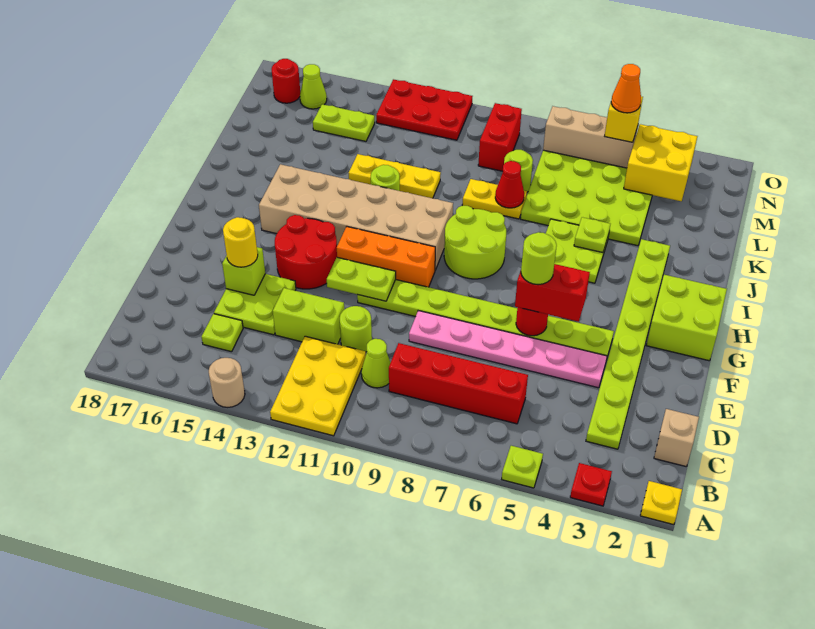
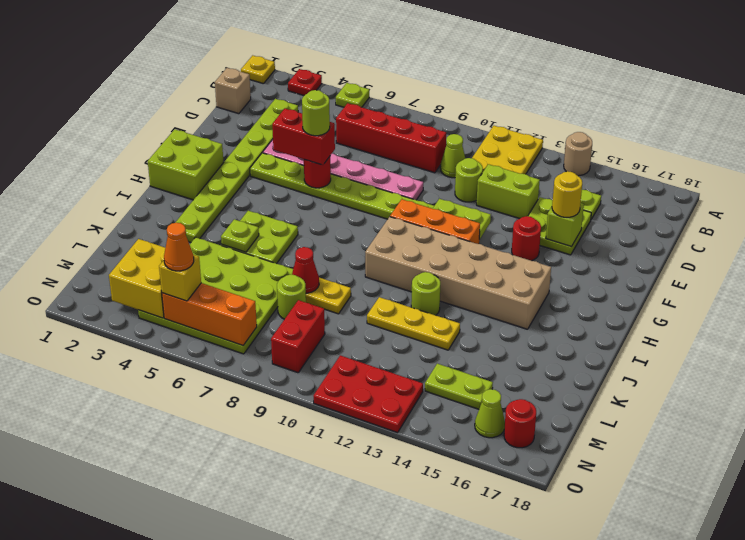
red round brick F13:G14 level 1 -> red round brick F14 level 1
lime round brick H8:I9 level 1 -> none
tan brick N5:N7 level 2 -> orange brick N5:N7 level 2

